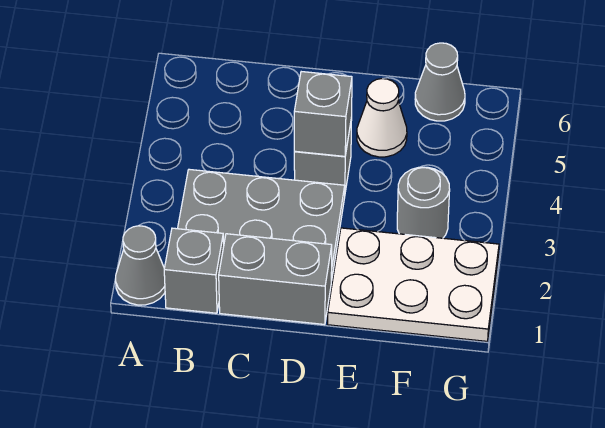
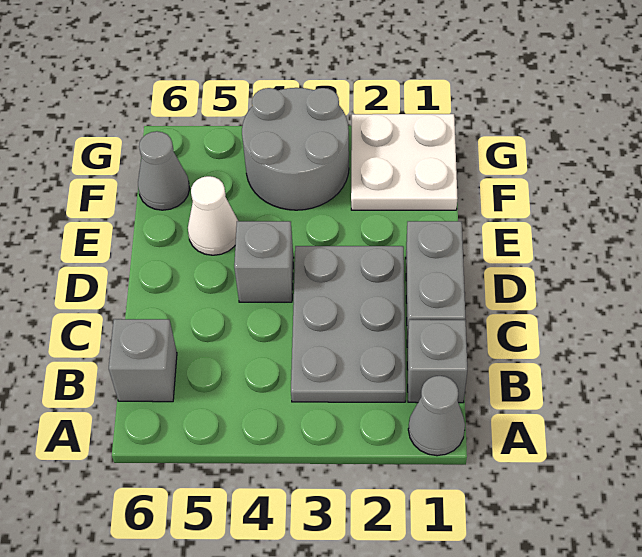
grey brick D4 level 2 -> grey brick B6 level 1
white plate E1:G2 level 1 -> white plate F1:G2 level 1
grey round brick F3 level 1 -> grey round brick F3:G4 level 1

